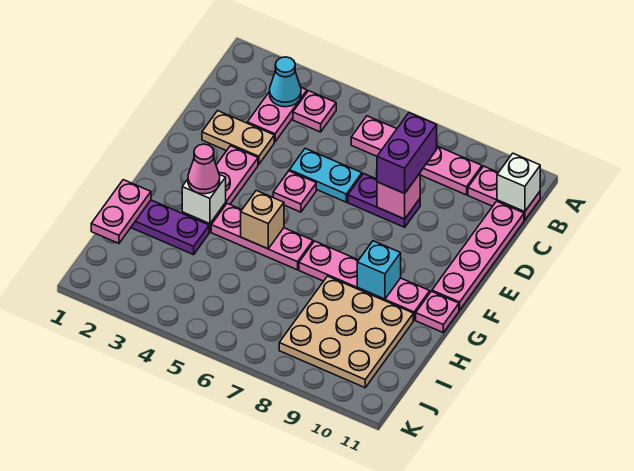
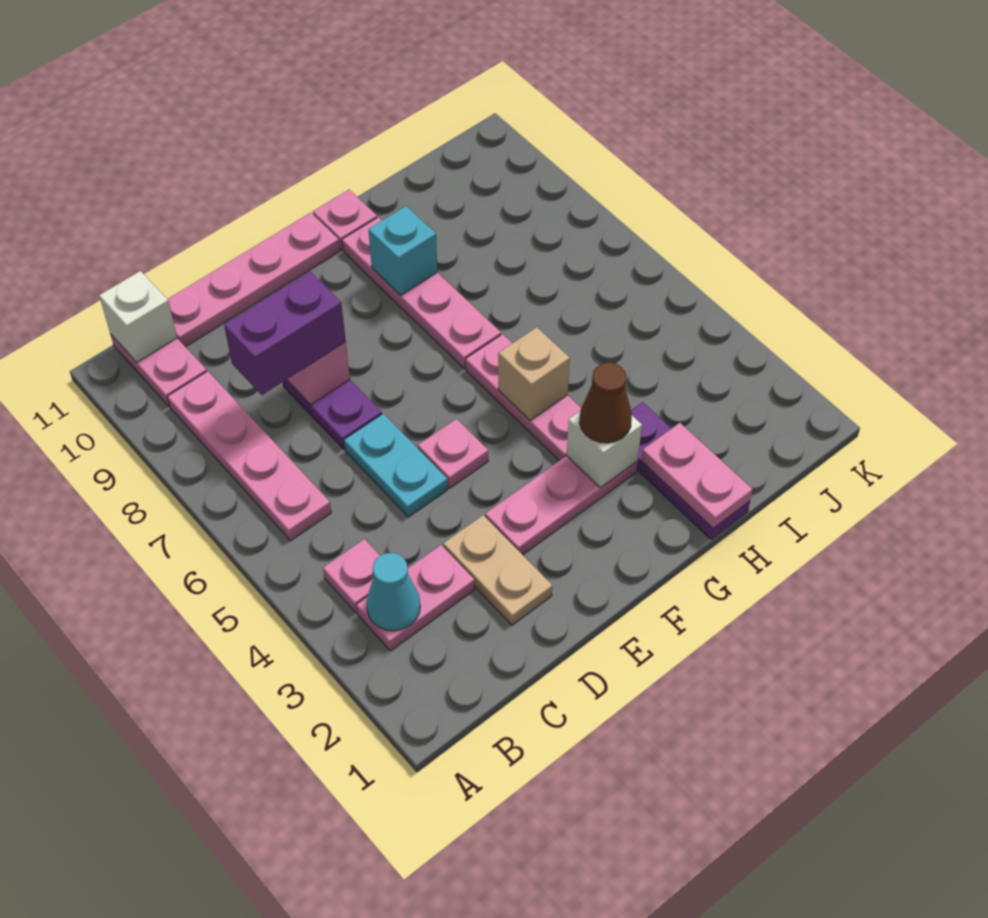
pink cone G3 level 3 -> brown cone G3 level 3
pink plate H1:I1 level 2 -> pink plate H1:H2 level 2
tan plate H8:J10 level 1 -> none

